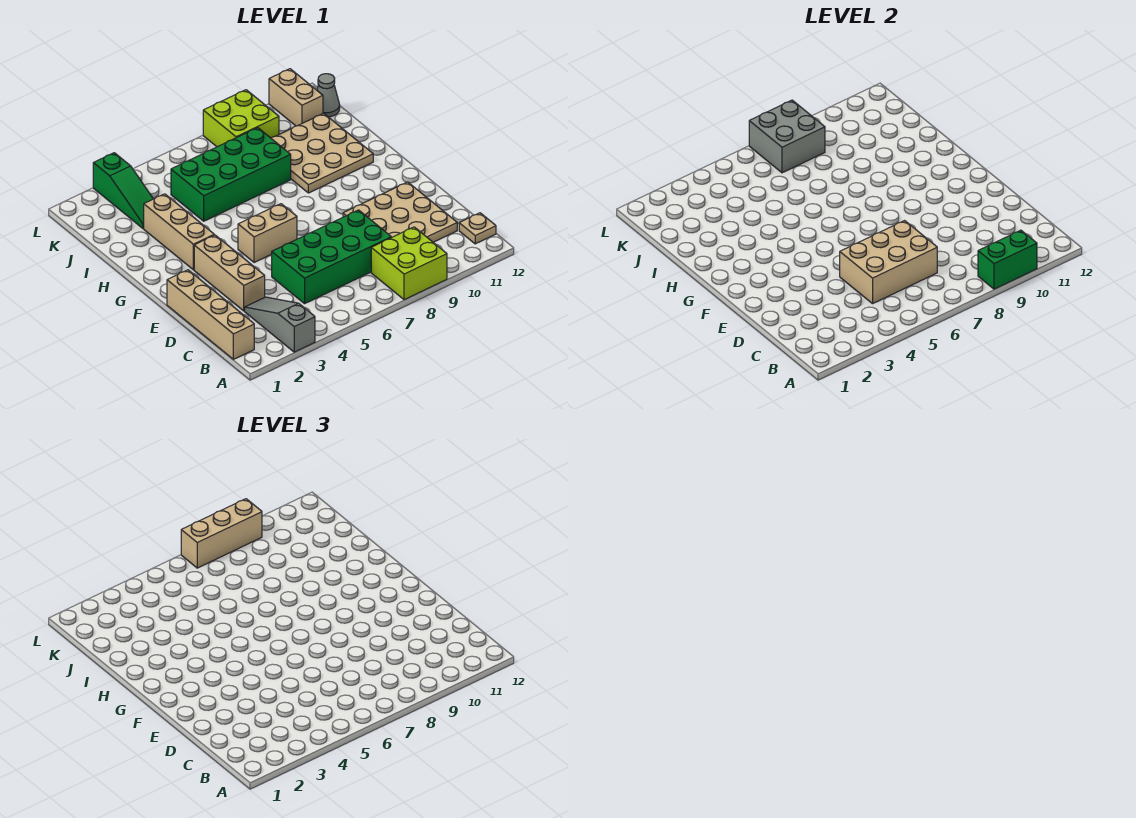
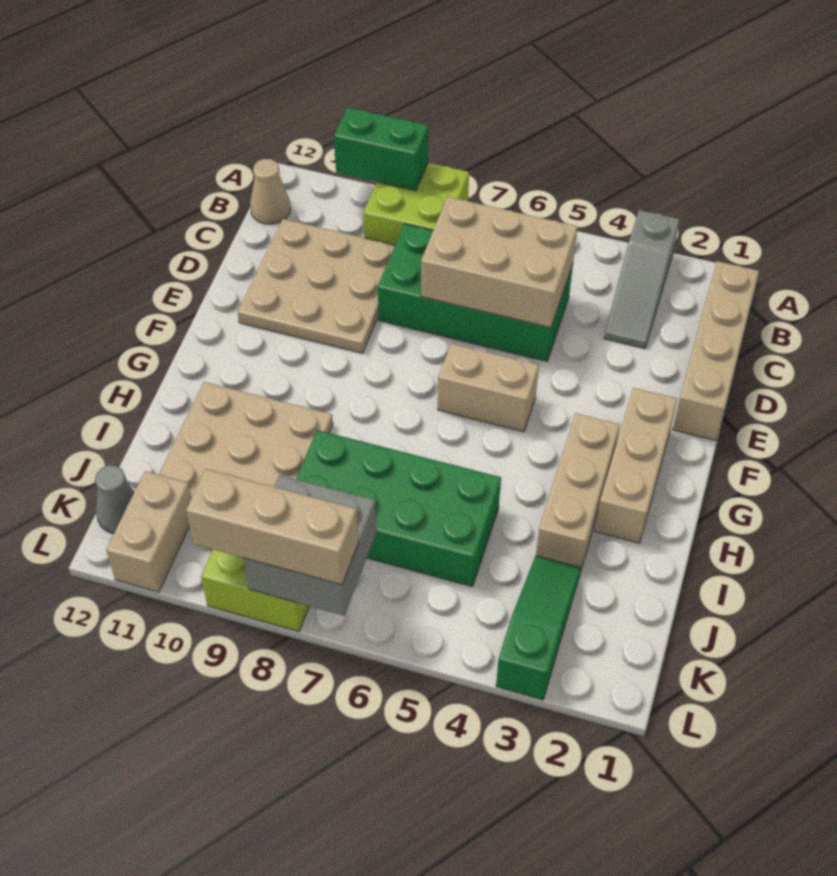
tan plate B12 level 1 -> tan cone B12 level 1
tan brick D3:F3 level 1 -> tan brick F2:H2 level 1

